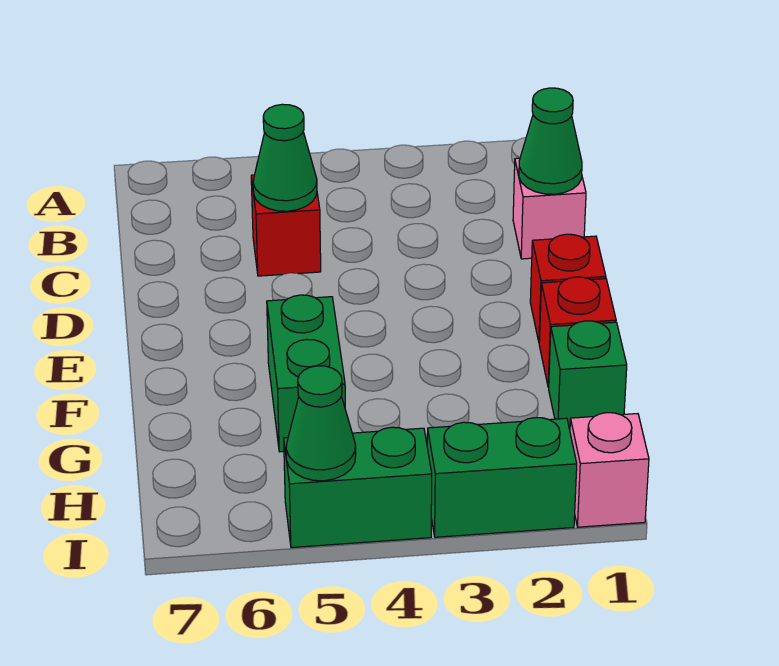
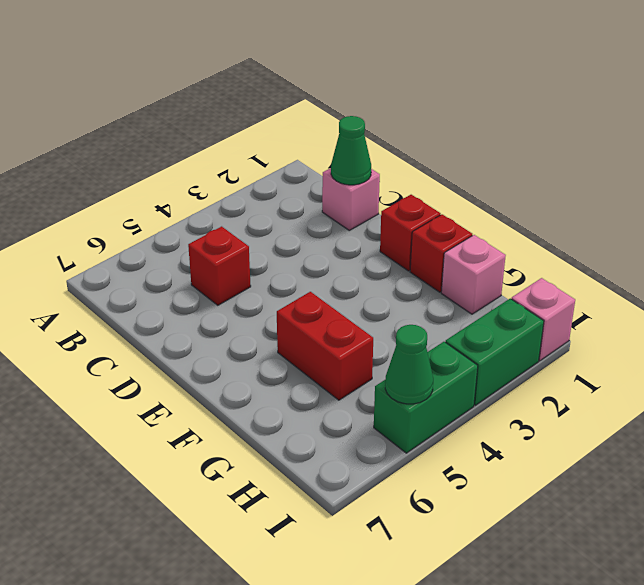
green cone C5 level 2 -> none
green brick F5:G5 level 1 -> red brick F5:G5 level 1
green brick G1 level 1 -> pink brick G1 level 1

